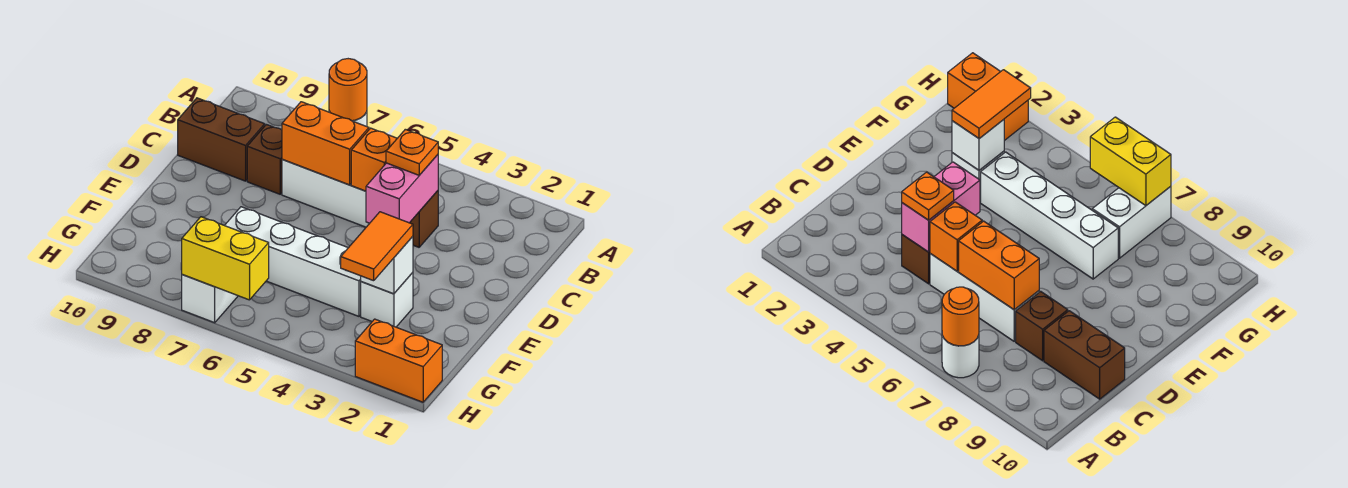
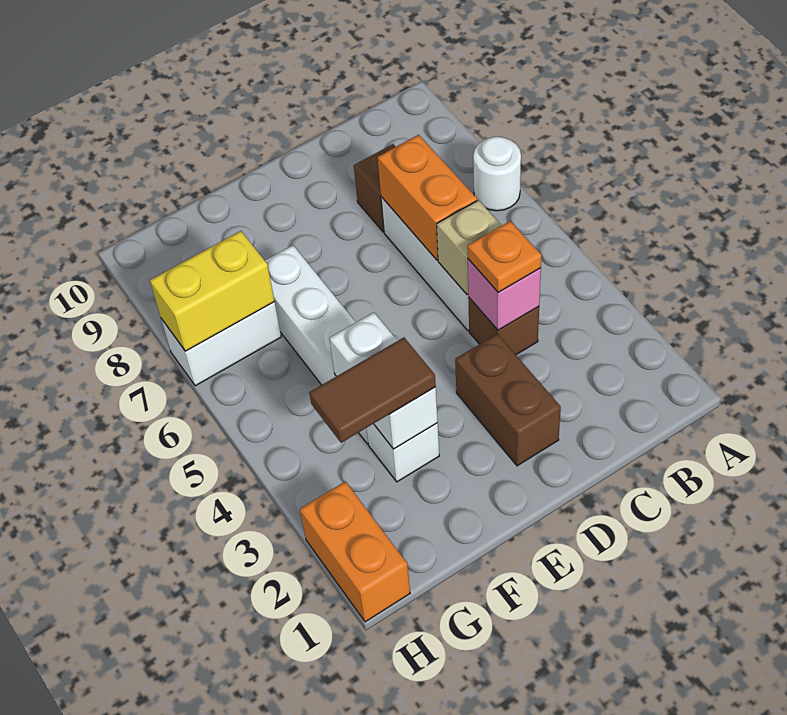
orange round brick A7 level 2 -> none
pink brick C4:D4 level 2 -> pink brick C4 level 2
orange brick C5 level 2 -> tan brick C5 level 2
brown brick C9:C10 level 1 -> brown brick D2:D3 level 1
white brick F3 level 2 -> white brick F3:F4 level 2
orange tile F3:G3 level 3 -> brown tile F3:G3 level 3
yellow brick H6:H7 level 2 -> yellow brick G7:H7 level 2

